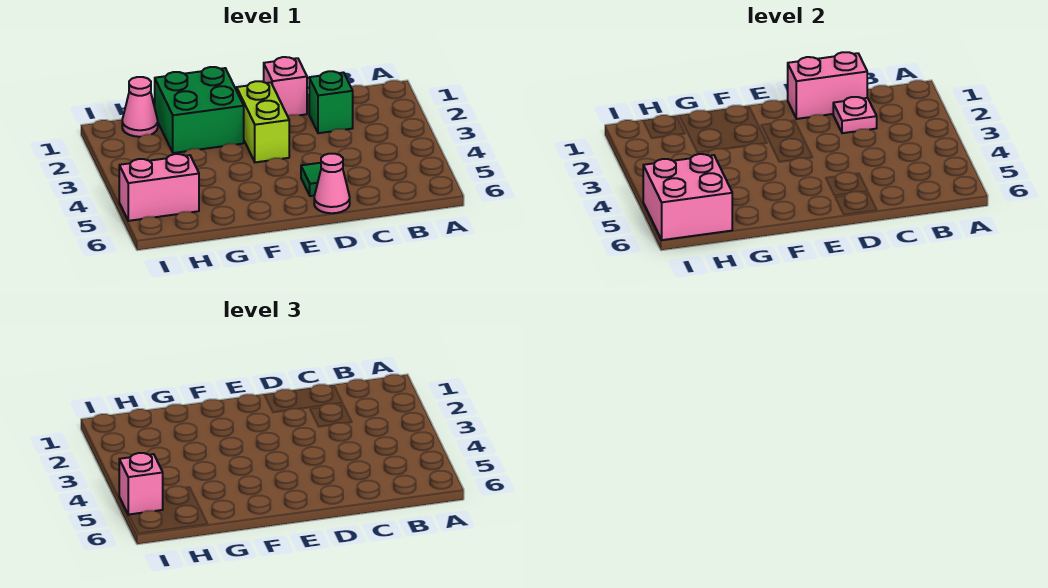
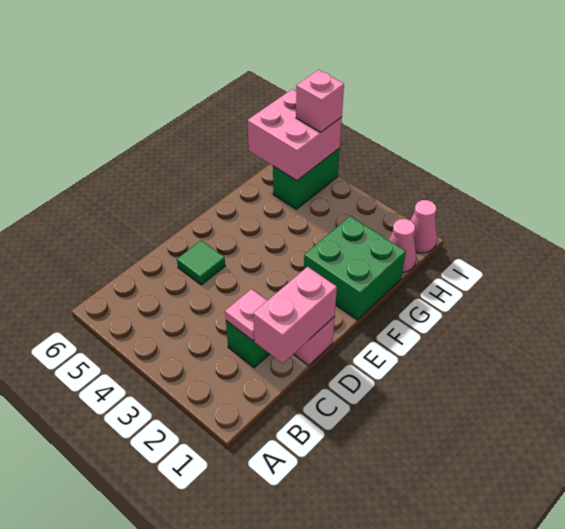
pink cone D6 level 1 -> pink cone I1 level 1
lime brick E2:E3 level 1 -> none
pink brick H5:I5 level 1 -> green brick H5:I5 level 1

